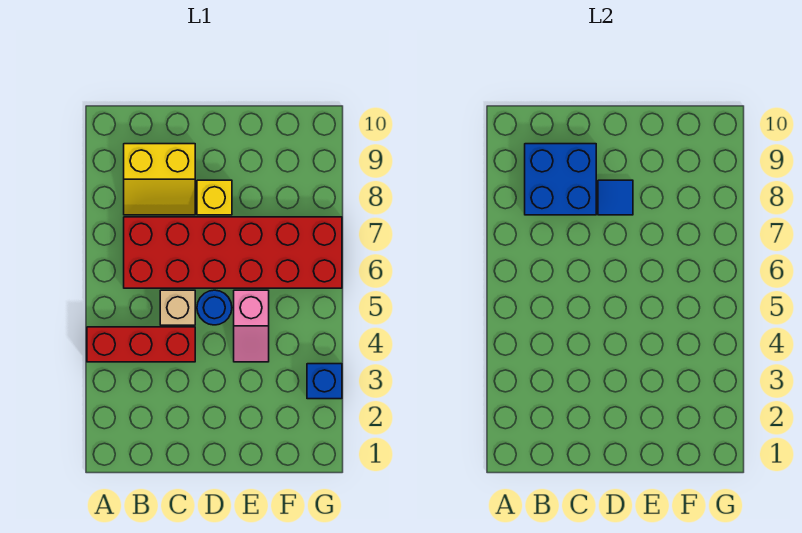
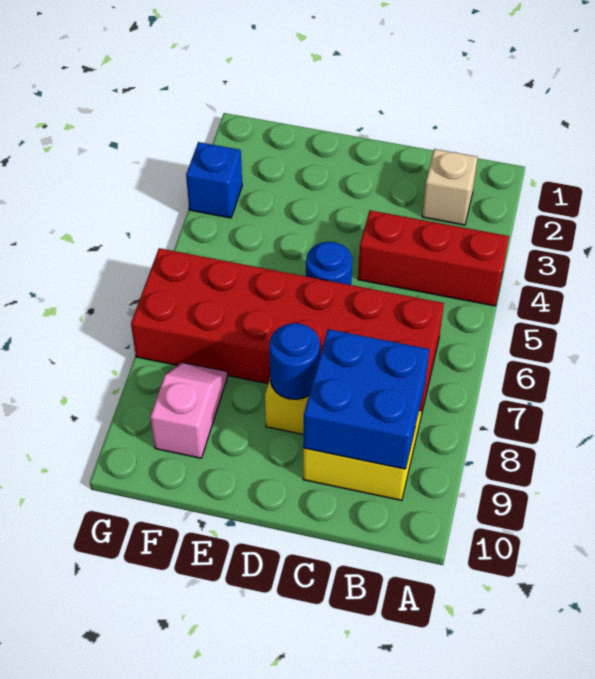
tan brick C5 level 1 -> tan brick B2 level 1
blue tile D8 level 2 -> blue round brick D8 level 2
pink slope E4:E5 level 1 top 5 -> pink slope F8:F9 level 1 top 9

